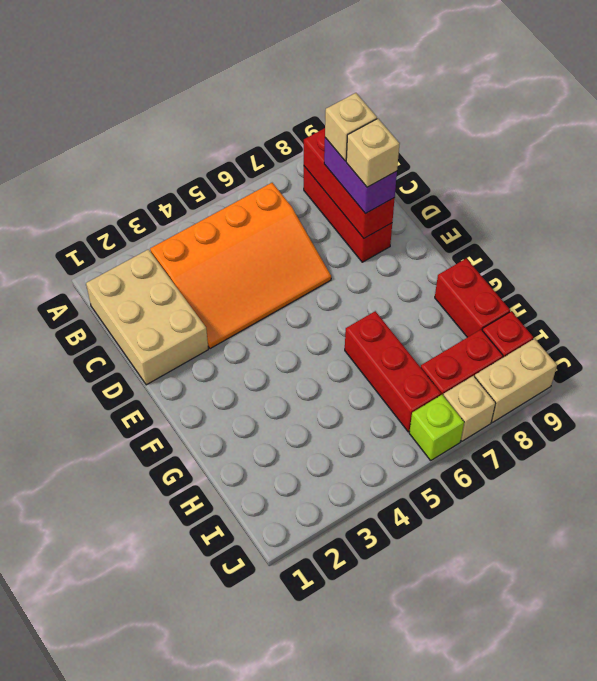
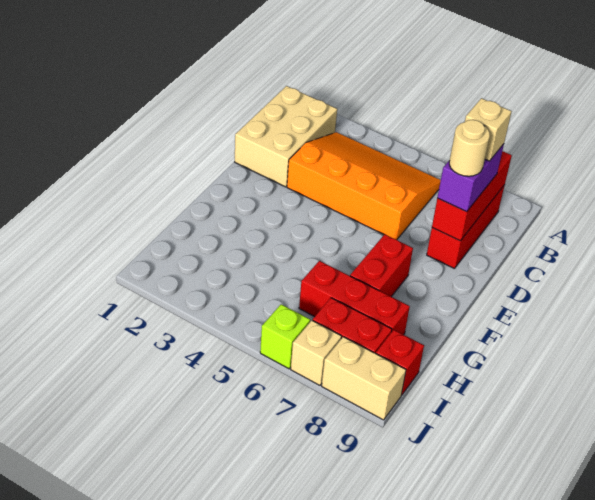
orange slope B3:D6 level 1 top B -> orange slope B3:D6 level 1 top D
tan brick D8 level 4 -> tan round brick D8 level 4
red brick G6:I6 level 1 -> red brick H6:H8 level 1
red brick G9:H9 level 1 -> red brick F7:G7 level 1

